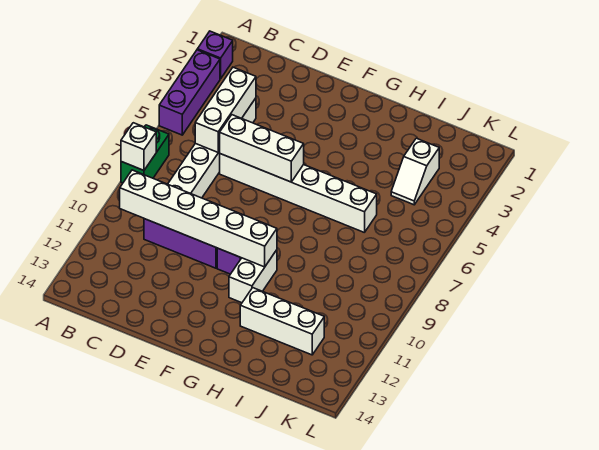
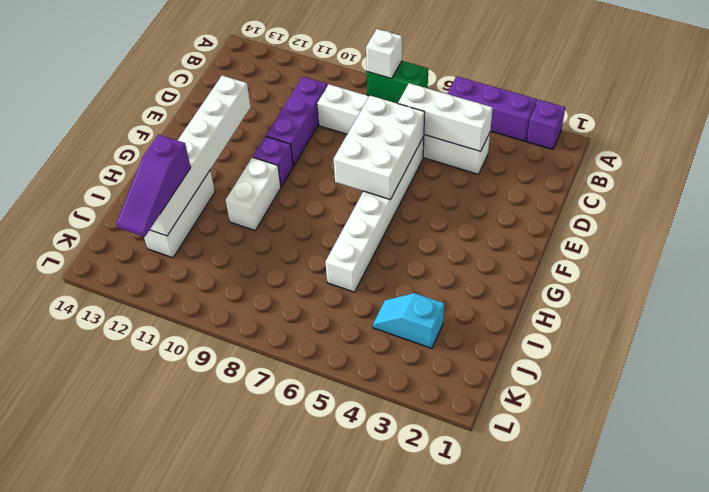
white brick B10:G10 level 2 -> white brick E12:J12 level 2
white brick D6:F6 level 2 -> white brick D6:F7 level 2
white brick G10:G11 level 1 -> white brick G10:H10 level 1
none -> purple slope I12:K12 level 3 top I
white slope J3:J4 level 1 top 3 -> cyan slope J3:J4 level 1 top 3

